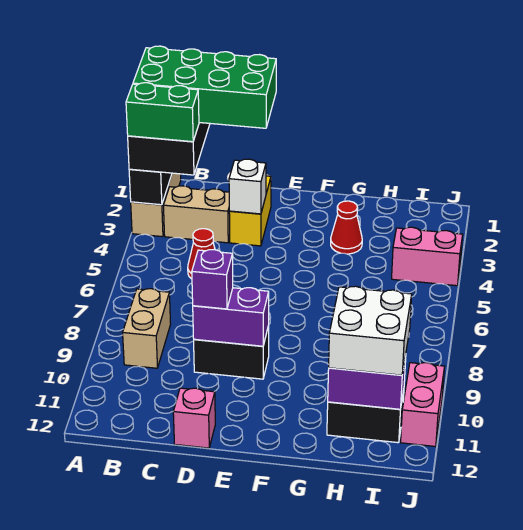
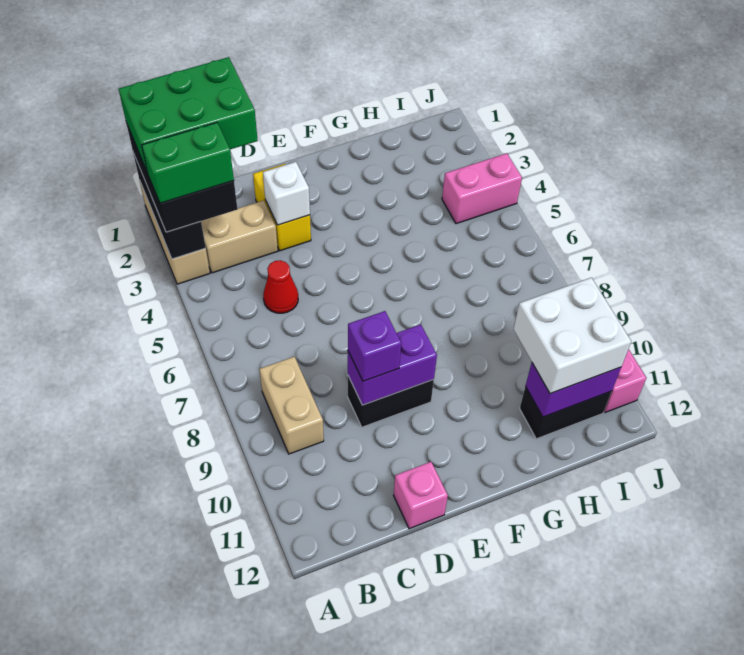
green brick A1:D2 level 4 -> green brick A1:C2 level 4
red cone G3 level 1 -> none

